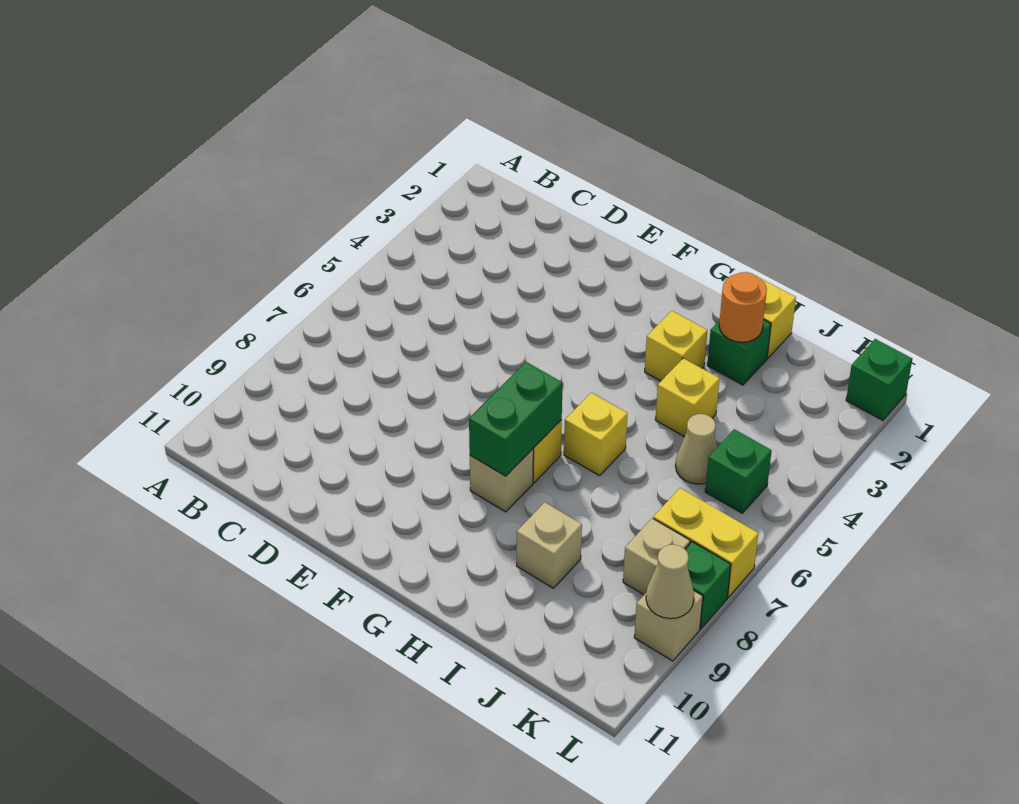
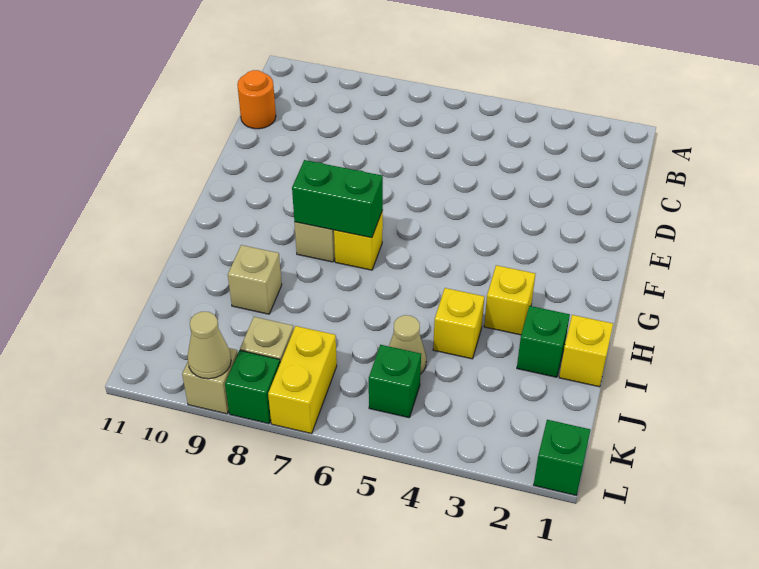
yellow brick H6 level 1 -> none
orange round brick I2 level 2 -> orange round brick C11 level 1

